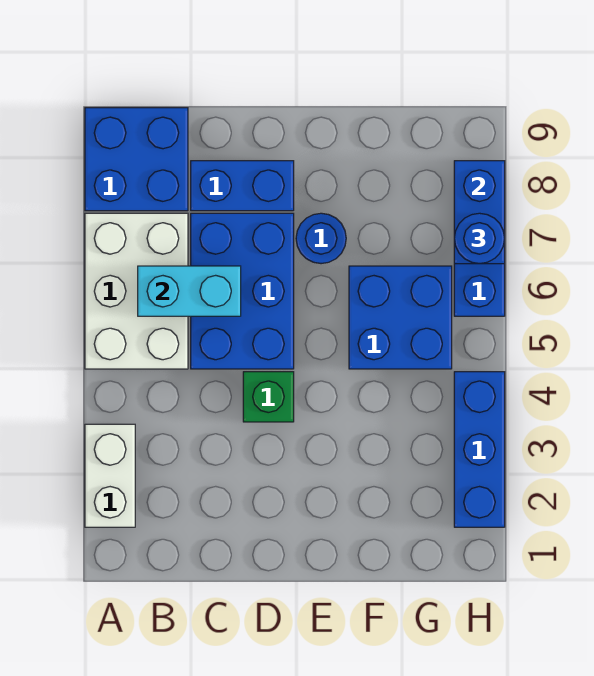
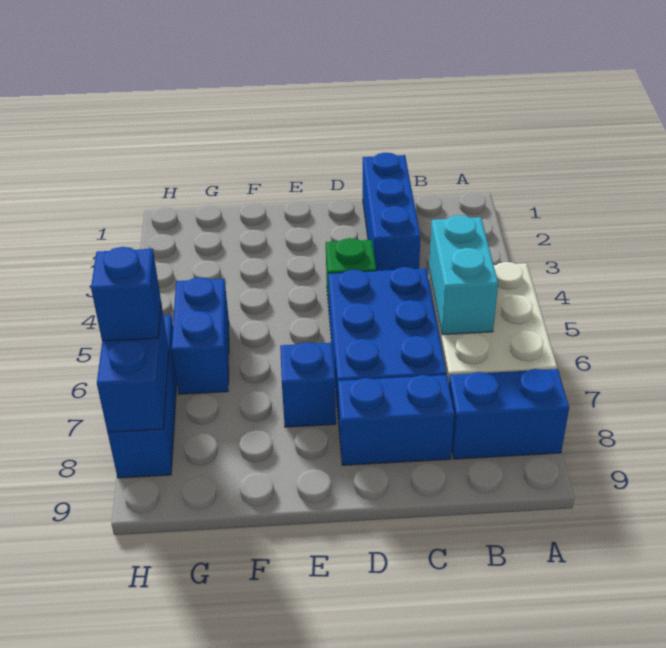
white brick A2:A3 level 1 -> none
blue brick A8:B9 level 1 -> blue brick A8:B8 level 1
cyan brick B6:C6 level 2 -> cyan brick B5:B6 level 2
blue round brick E7 level 1 -> blue brick E7 level 1
blue brick F5:G6 level 1 -> blue brick G5:G6 level 1
blue brick H2:H4 level 1 -> blue brick C1:C3 level 1
blue round brick H7 level 3 -> blue brick H7 level 3

